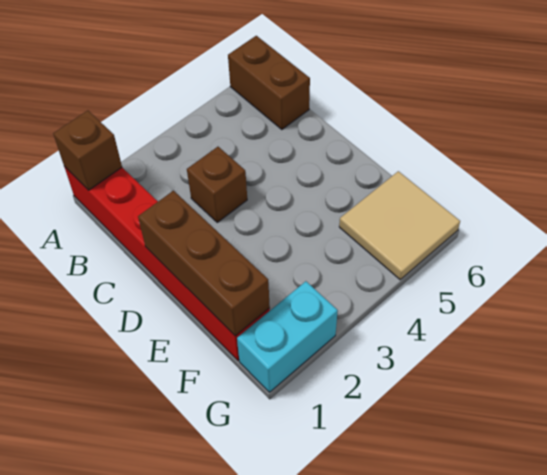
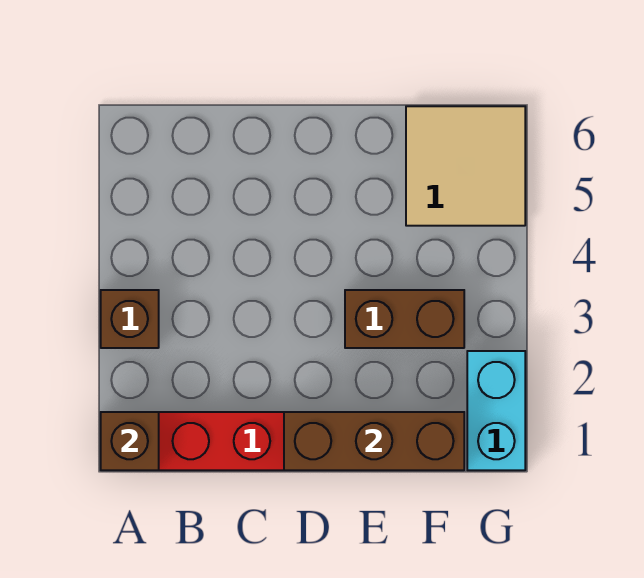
brown brick A6:B6 level 1 -> brown brick E3:F3 level 1
brown brick C3 level 1 -> brown brick A3 level 1

